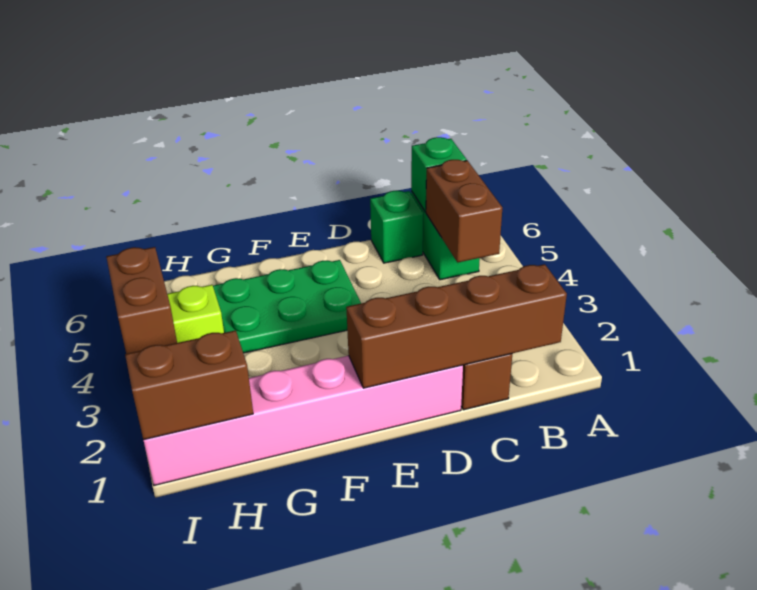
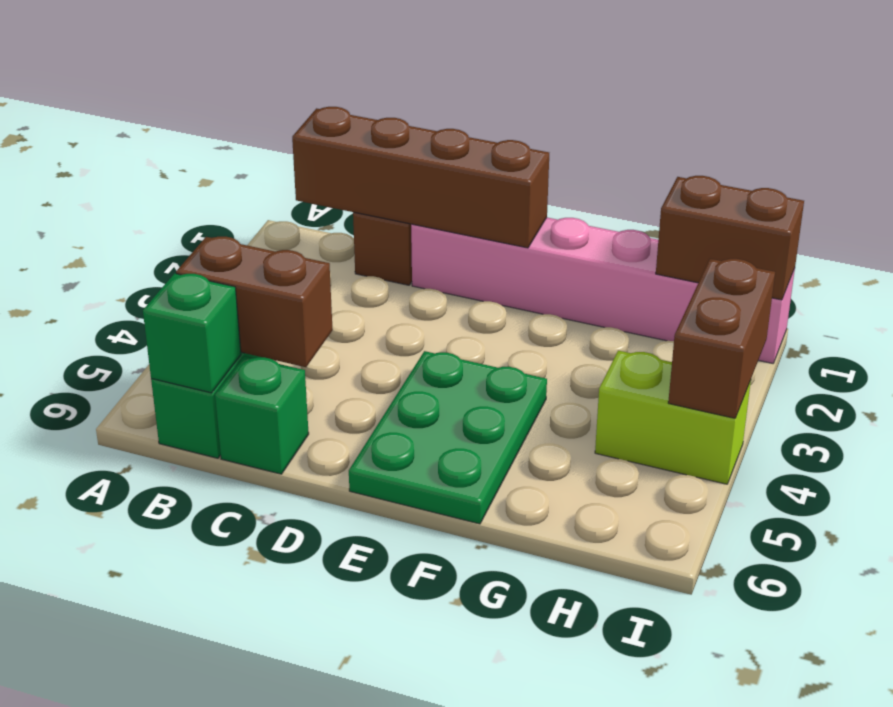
brown brick B4:B5 level 2 -> brown brick B5:C5 level 2
green plate E4:G5 level 1 -> green plate E4:F6 level 1

